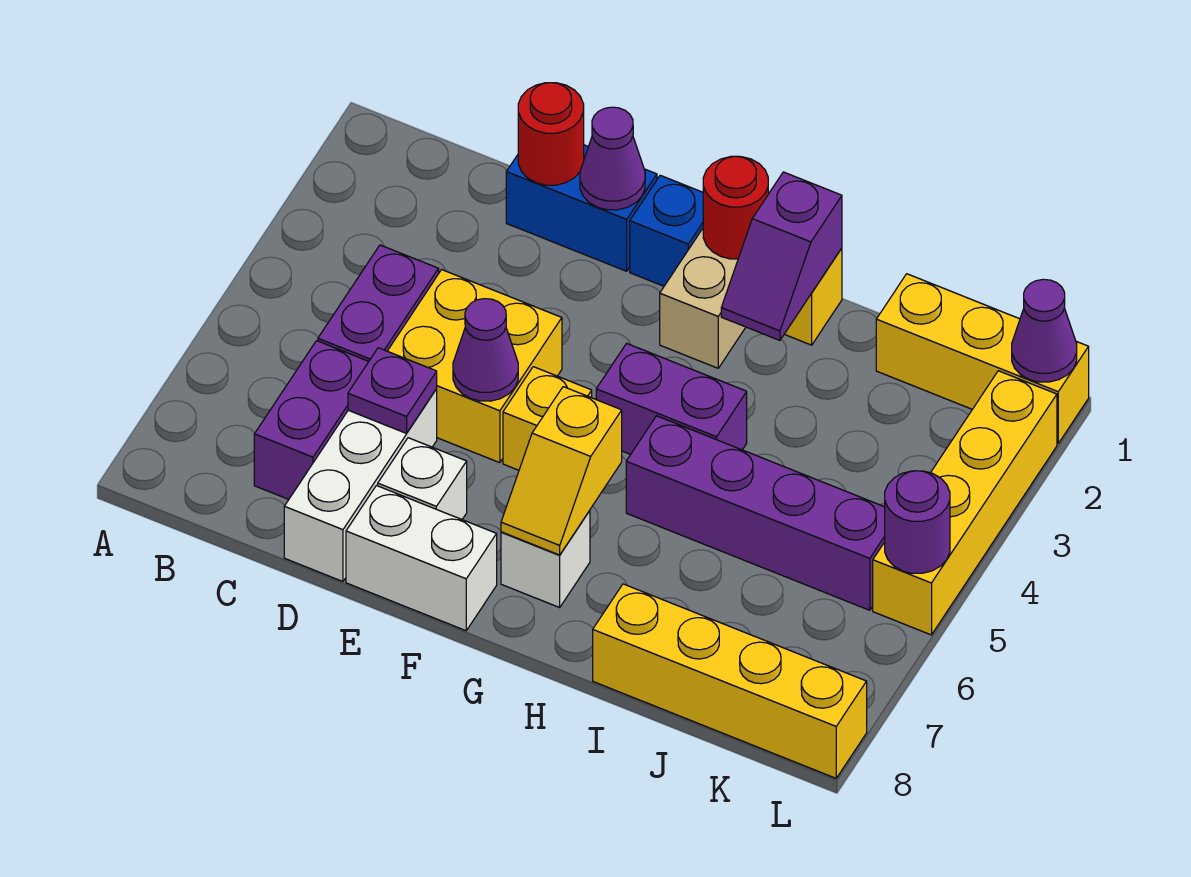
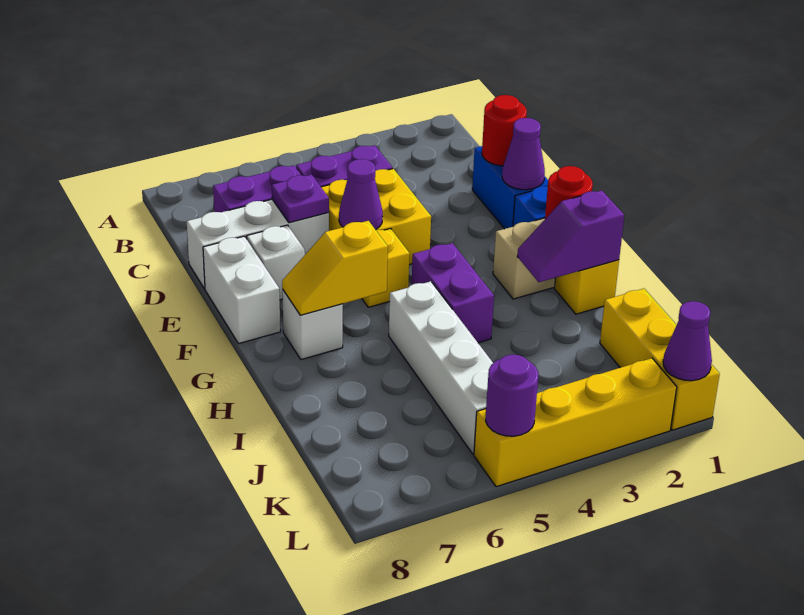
purple brick H5:K5 level 1 -> white brick H5:K5 level 1
yellow brick I8:L8 level 1 -> none

